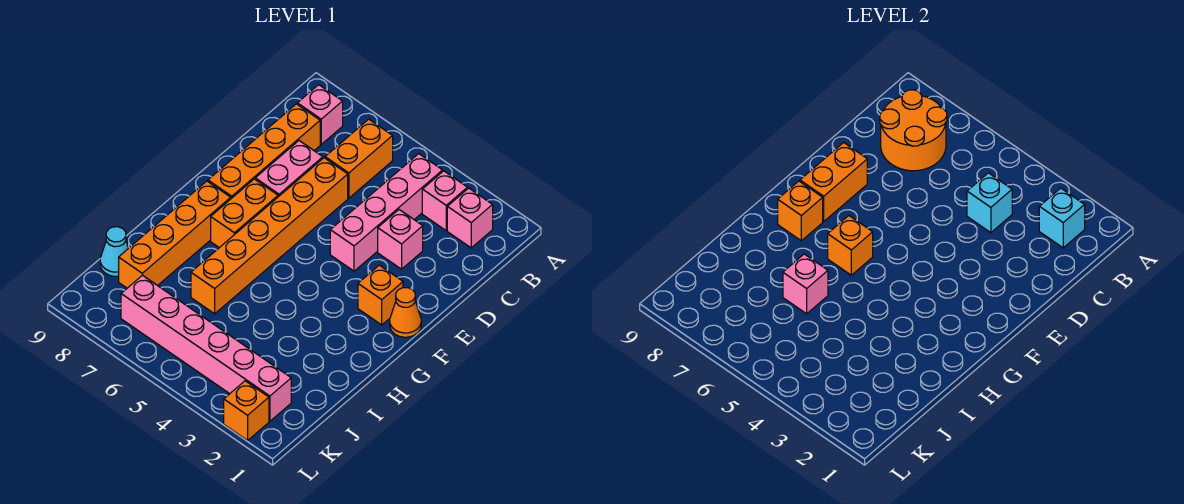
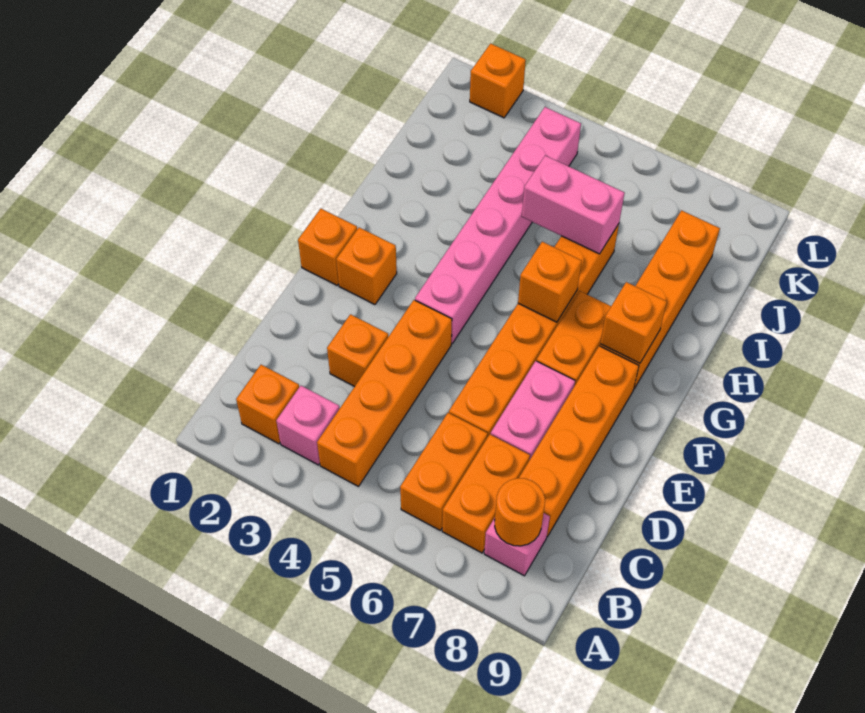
pink brick B2 level 1 -> orange brick B2 level 1
cyan brick B2 level 2 -> none
pink brick B4:E4 level 1 -> orange brick B4:E4 level 1
orange round brick B7:C8 level 2 -> orange round brick B8 level 2
cyan brick C4 level 2 -> none
pink brick D3 level 1 -> orange brick D3 level 1
orange brick E8:F8 level 2 -> orange brick B7:C7 level 1
orange cone F1 level 1 -> orange brick F1 level 1
pink brick I6 level 2 -> pink brick I5:I6 level 2
cyan cone J9 level 1 -> none
pink brick K2:K7 level 1 -> pink brick F4:K4 level 1

